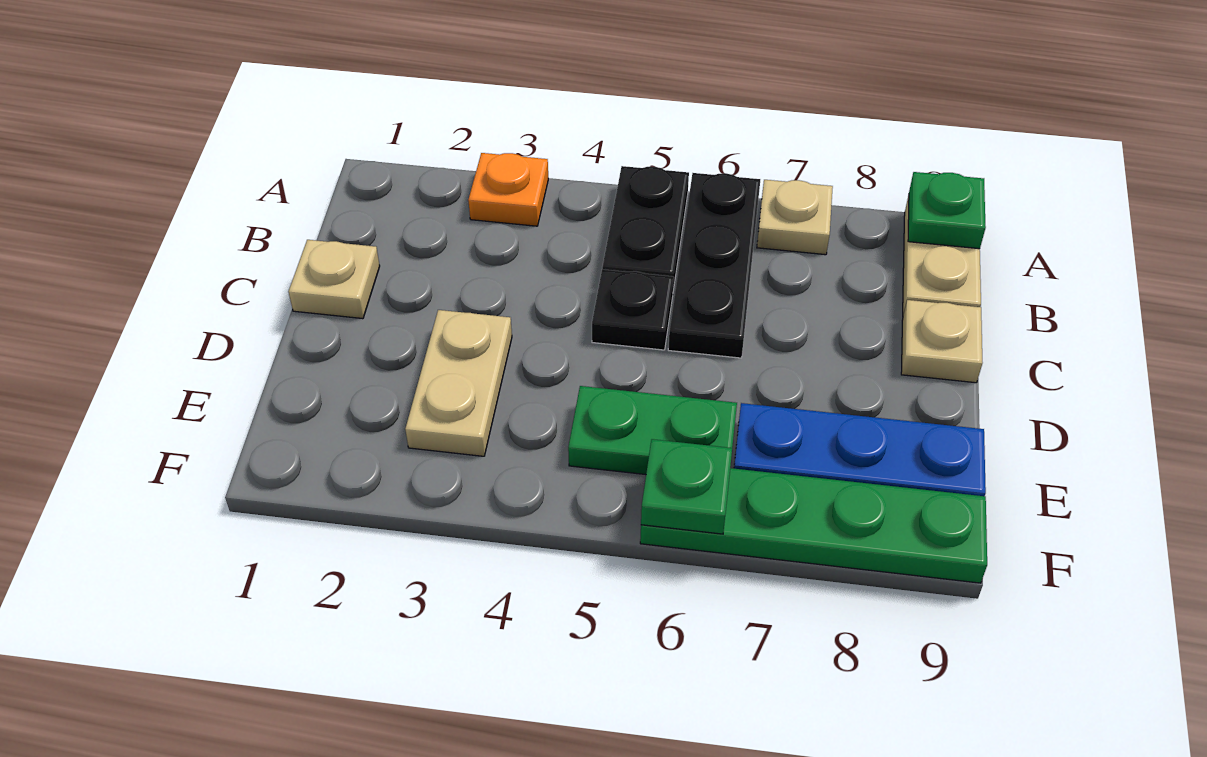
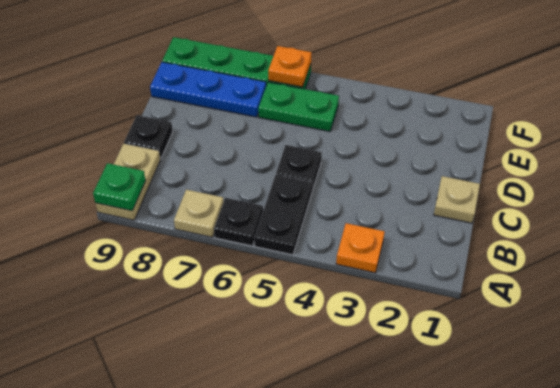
black plate A6:C6 level 1 -> black plate A6 level 1
tan plate C9 level 1 -> black plate C9 level 1
tan plate D3:E3 level 1 -> none
green plate F6 level 2 -> orange plate F6 level 2

